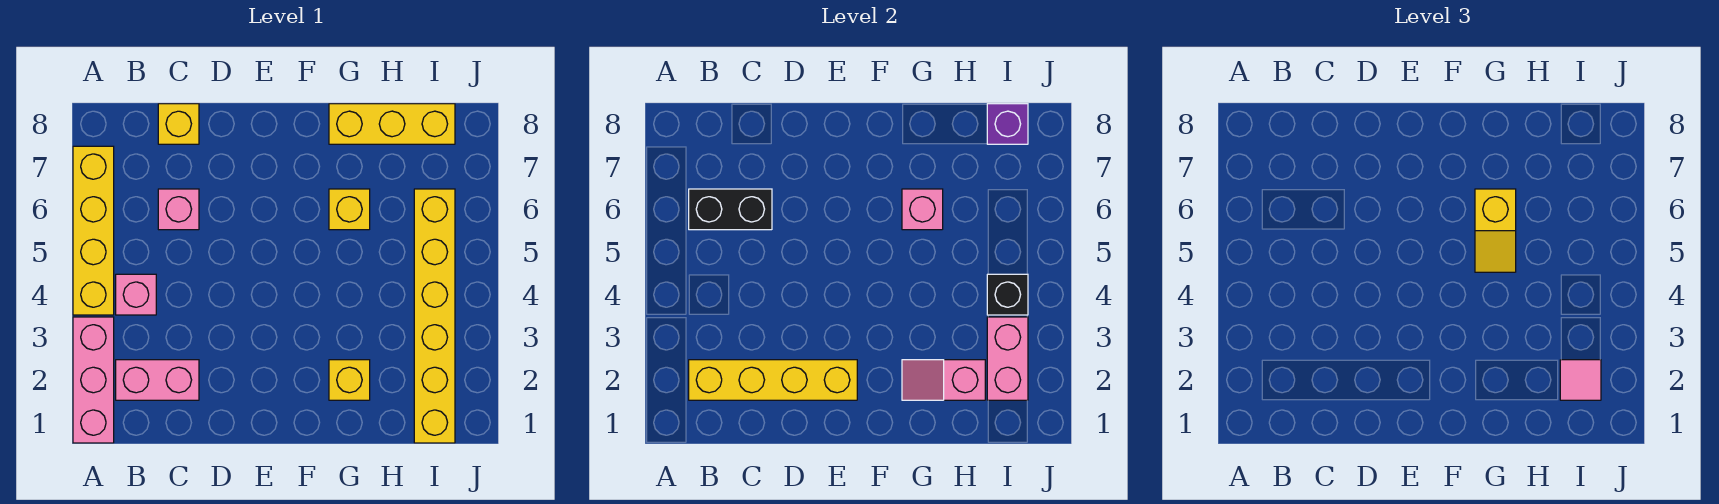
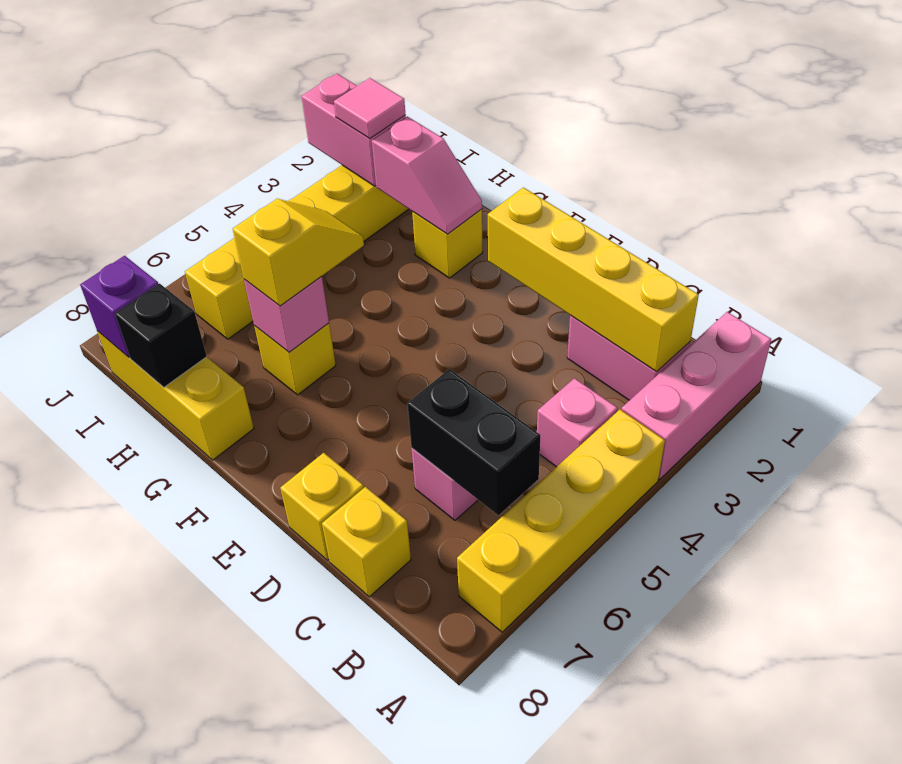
none -> yellow brick D8 level 1
pink brick I2:I3 level 2 -> pink brick I2:J2 level 2
black brick I4 level 2 -> black brick H8 level 2

